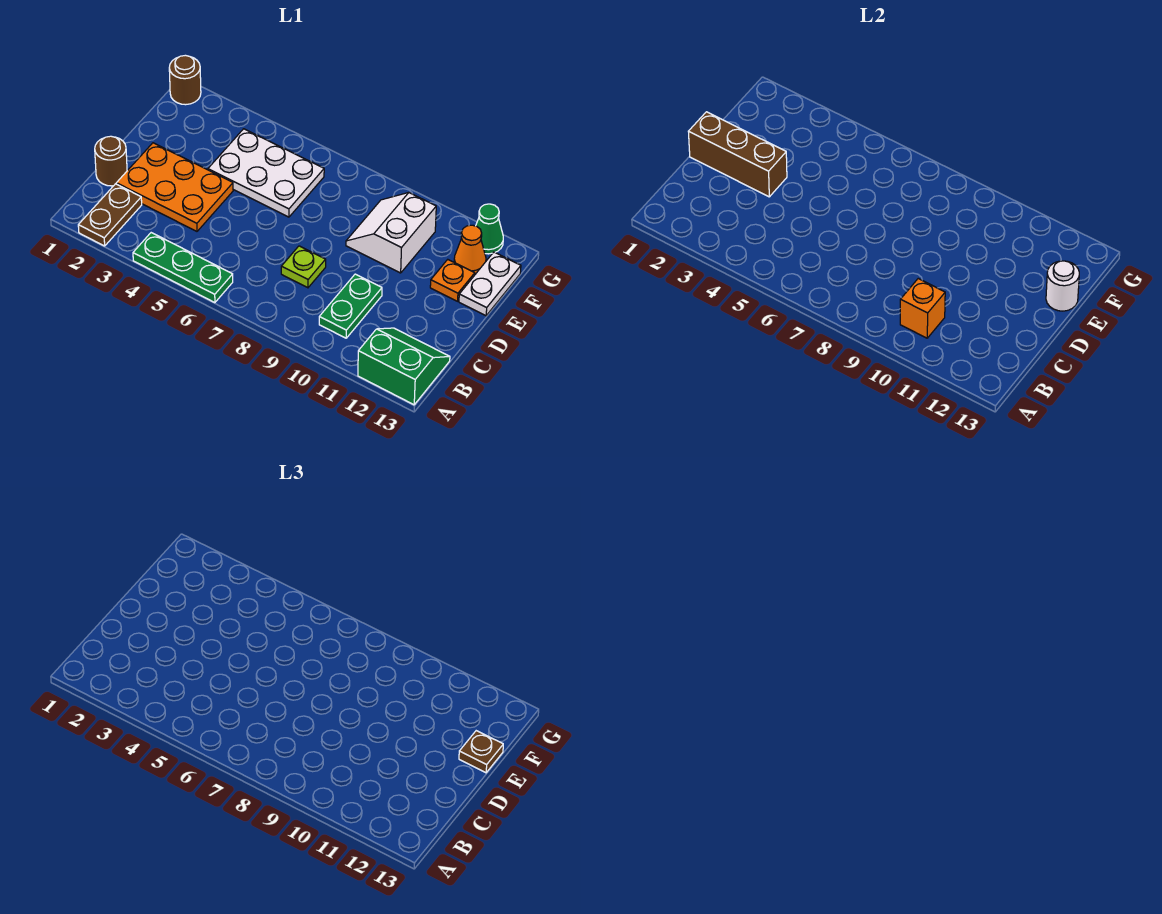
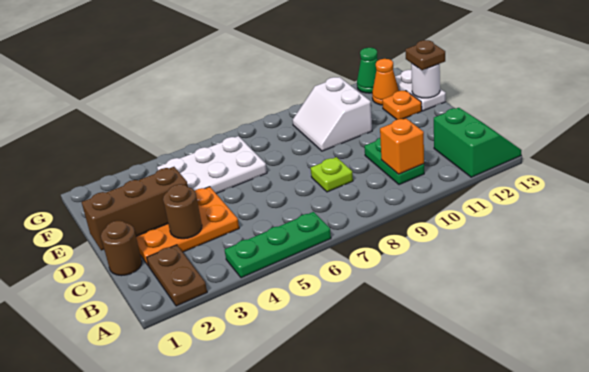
green slope A12:B13 level 1 top A -> green slope A12:B13 level 1 top 12
brown round brick G1 level 1 -> brown round brick C3 level 2

